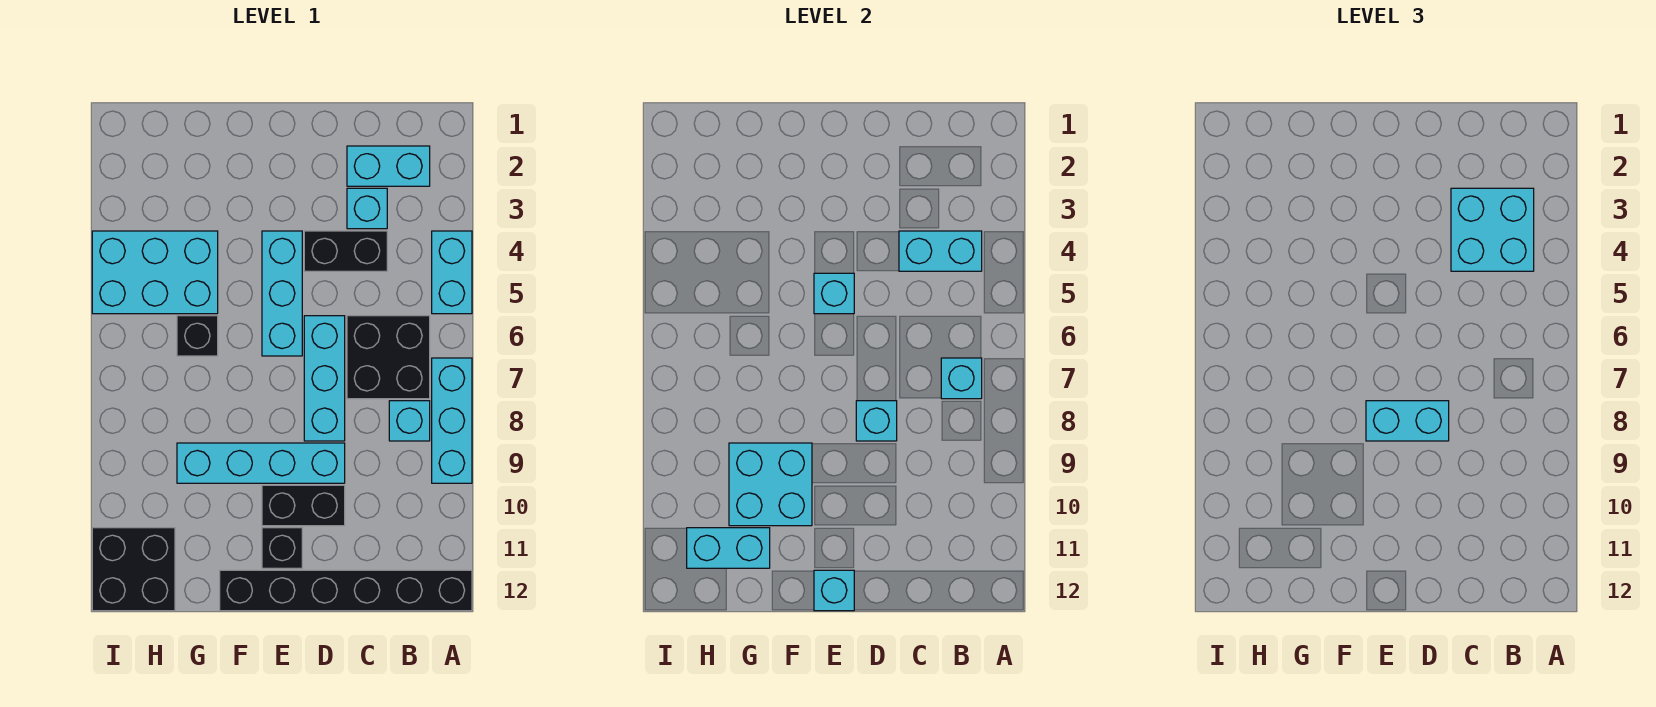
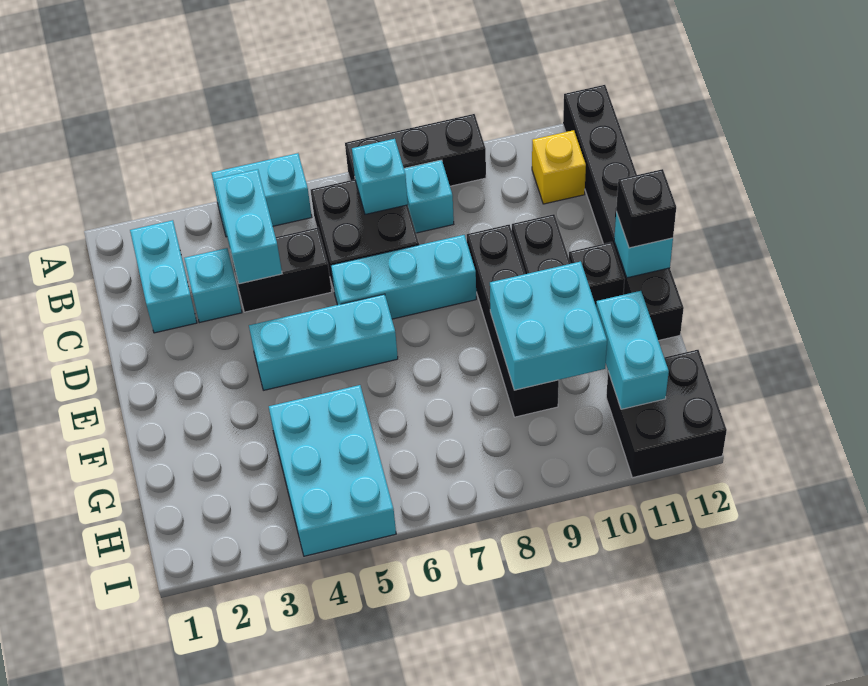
cyan brick A7:A9 level 1 -> black brick A7:A9 level 1
cyan brick B3:C4 level 3 -> none
none -> yellow brick B11 level 1
black brick C4:D4 level 1 -> black brick C4:C5 level 1
cyan brick D8 level 2 -> none
cyan brick D8:E8 level 3 -> none
cyan brick D9:G9 level 1 -> black brick D9:G9 level 1
cyan brick E5 level 2 -> none
black brick G6 level 1 -> black brick E12 level 3

